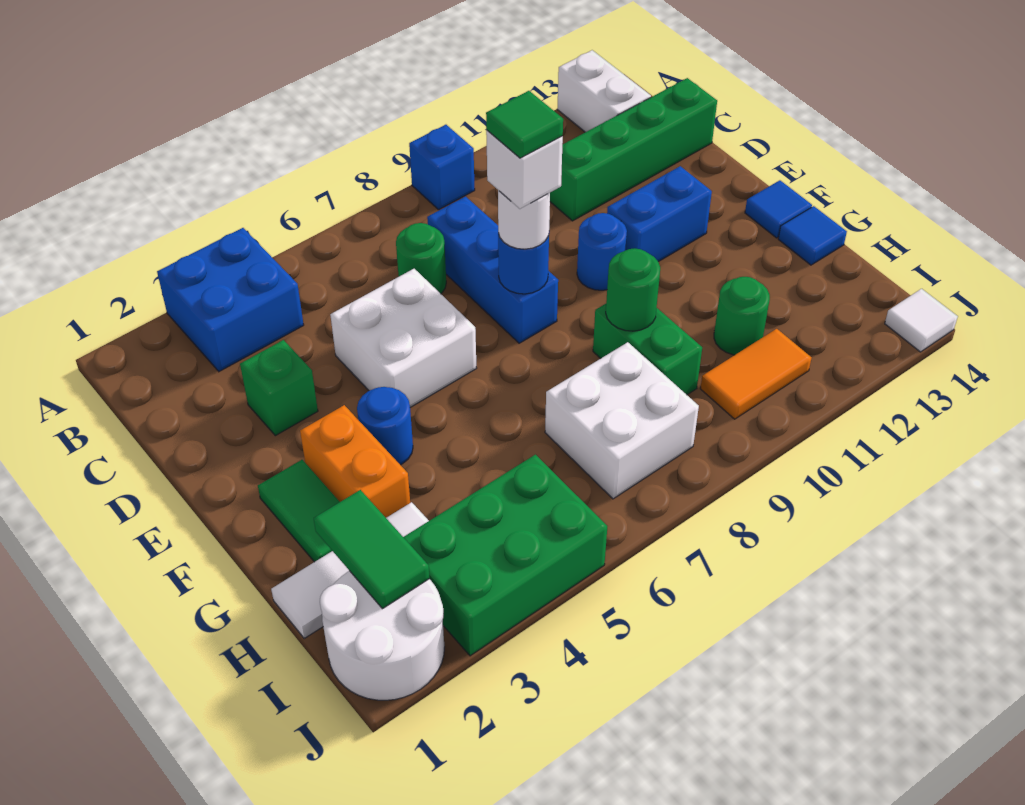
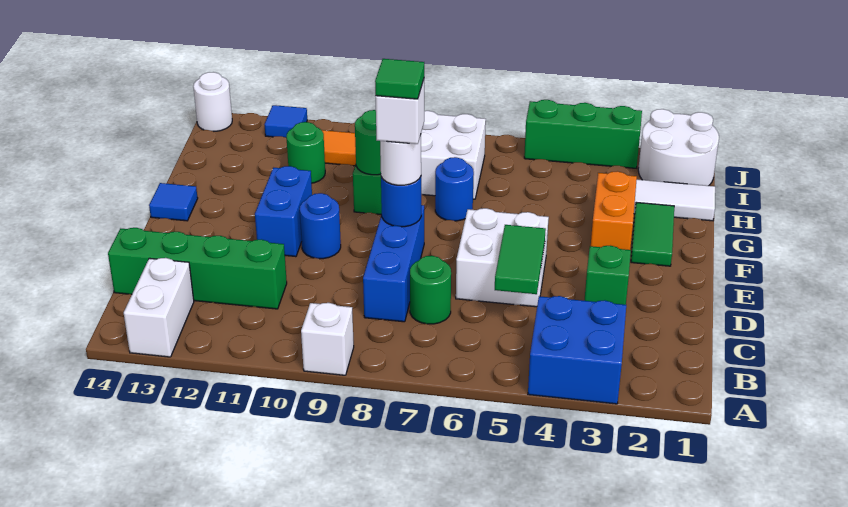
blue brick A9 level 1 -> white brick A9 level 1
blue brick E11:E12 level 1 -> blue brick E11:F11 level 1
blue round brick F4 level 1 -> blue round brick G7 level 1
blue tile G14 level 1 -> blue tile J12 level 1
green tile H2:I2 level 2 -> green tile C5:D5 level 2
green brick I3:J5 level 1 -> green brick J3:J5 level 1
white tile J14 level 1 -> white round brick J14 level 1

